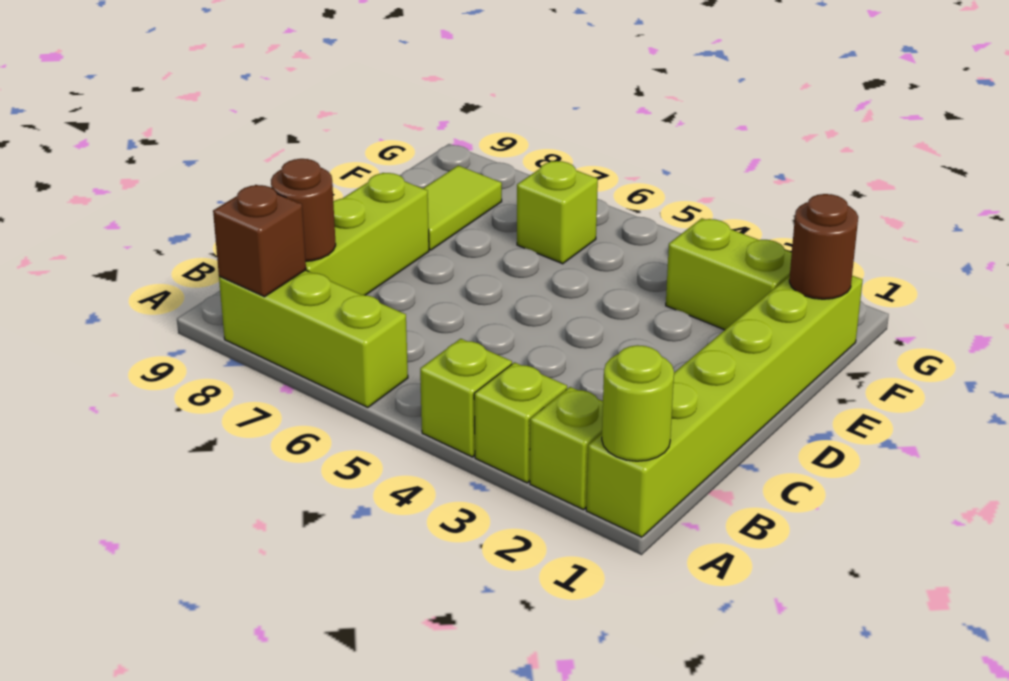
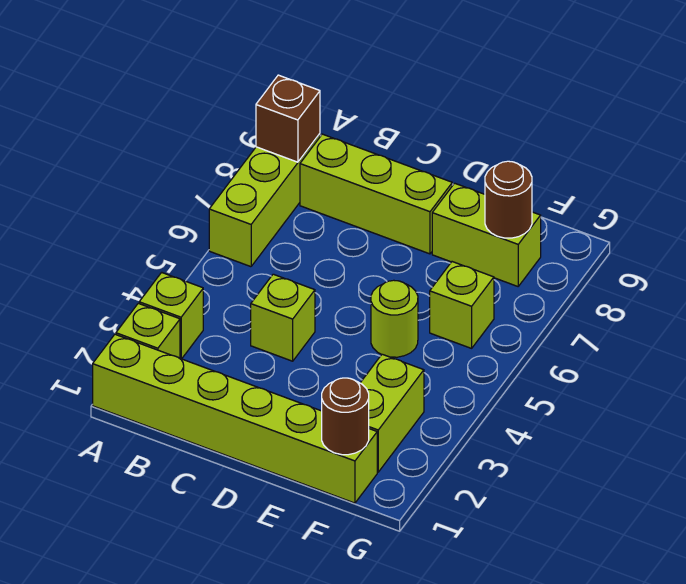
lime round brick A1 level 2 -> lime round brick E5 level 1
lime brick A4 level 1 -> lime brick C4 level 1
brown round brick B8 level 2 -> brown round brick F8 level 2
lime tile E8:F8 level 1 -> lime brick E8:F8 level 1

